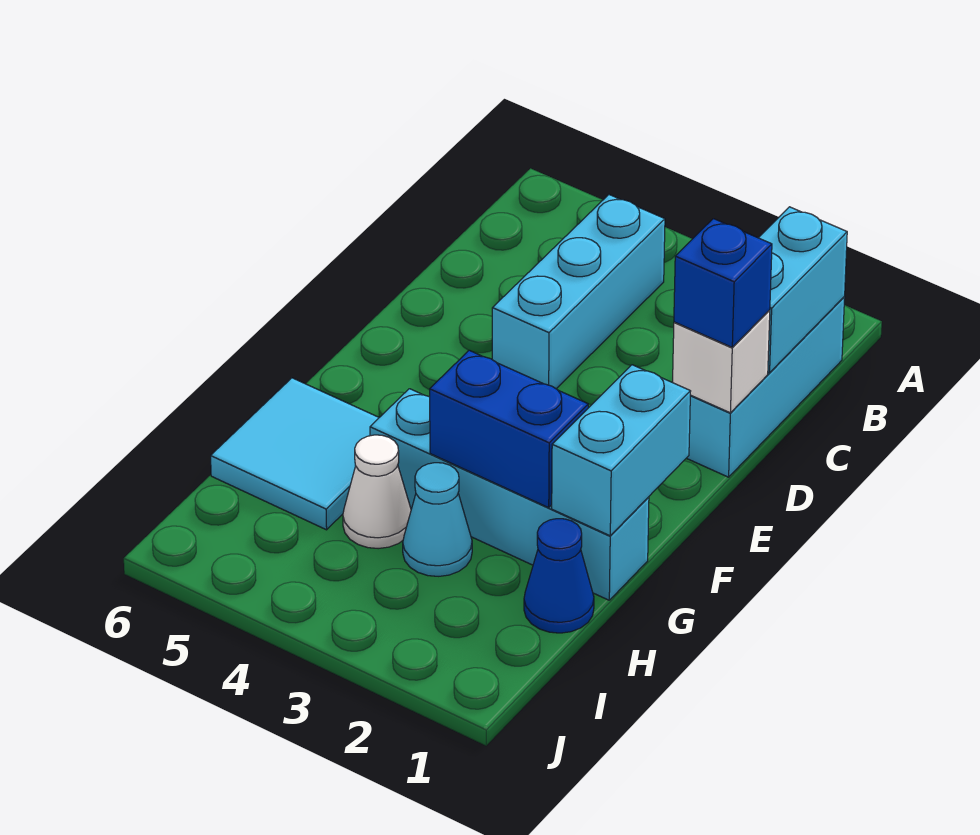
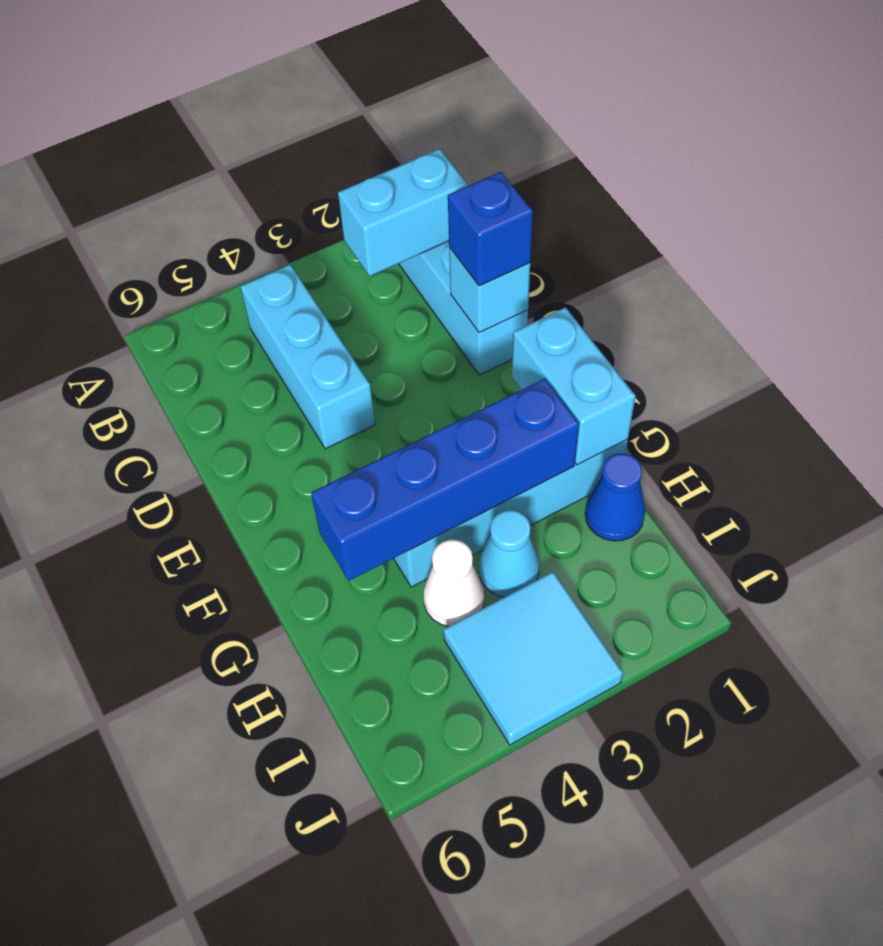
cyan brick B1:C1 level 2 -> cyan brick B1:B2 level 2
white brick D1 level 2 -> cyan brick D1 level 2
blue brick G2:G3 level 2 -> blue brick G2:G5 level 2
cyan tile G5:H6 level 1 -> cyan tile I3:J4 level 1

